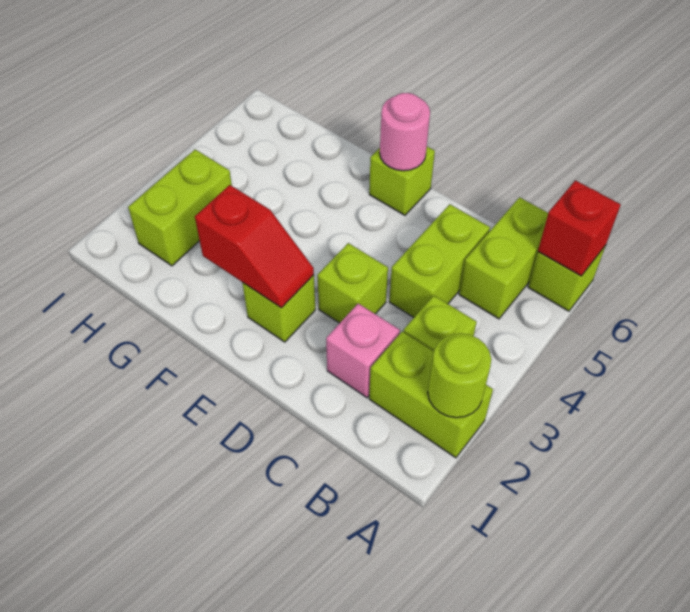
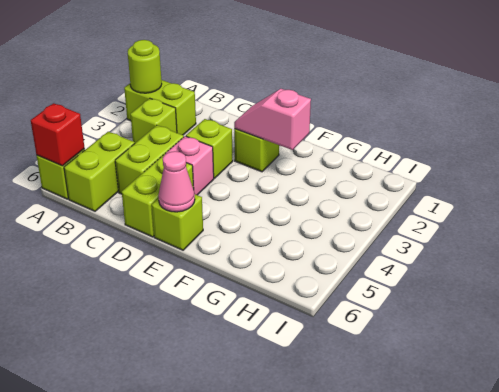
pink brick C2 level 1 -> pink brick D4 level 1
red slope E2:F2 level 2 top F -> pink slope E2:F2 level 2 top F
pink round brick E6 level 2 -> pink cone E6 level 2
lime brick H2:H3 level 1 -> lime brick D5:D6 level 1

